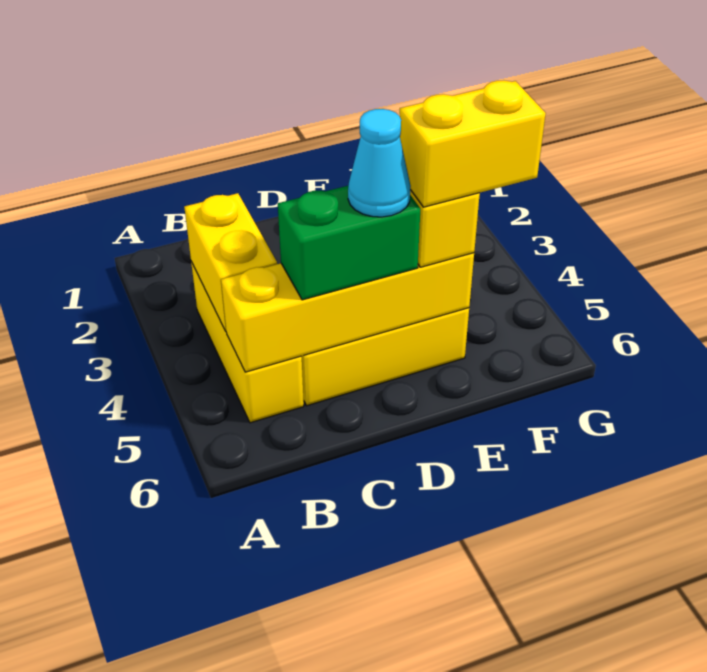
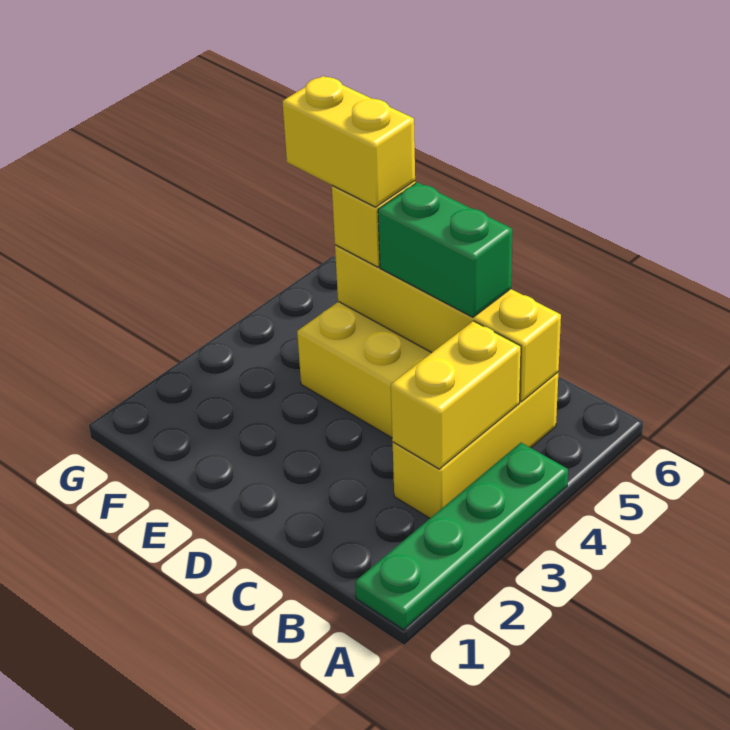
none -> green plate A1:A4 level 1
cyan cone D5 level 4 -> none

